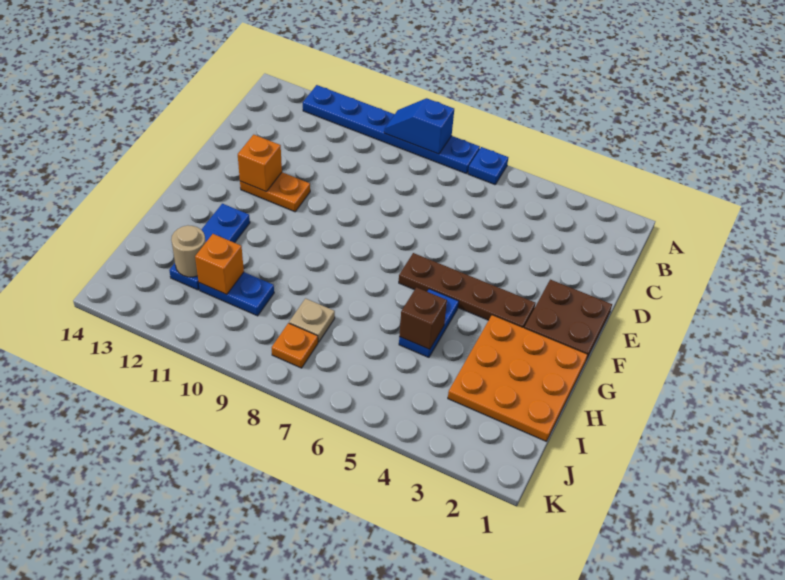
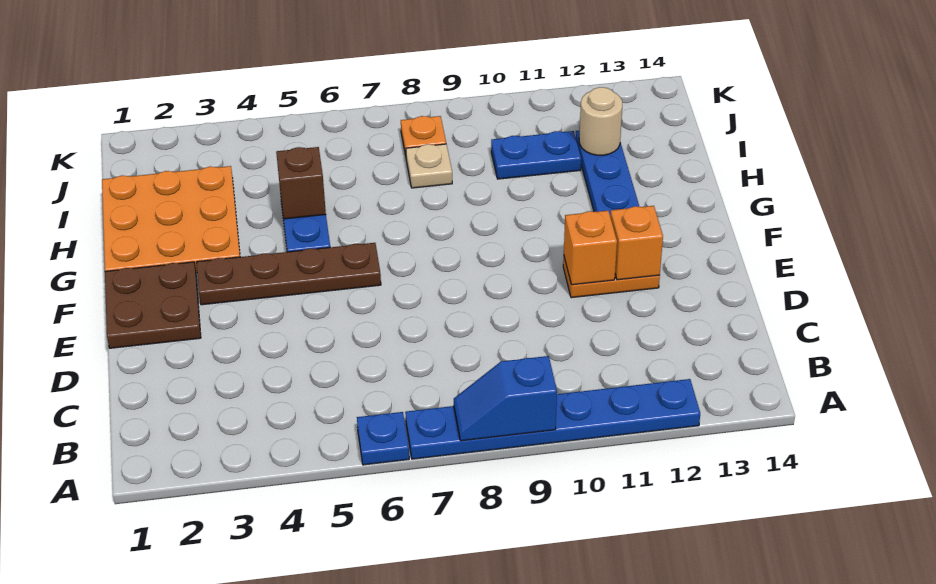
blue slope A8:A9 level 2 top 8 -> blue slope A8:A9 level 2 top 9
orange brick I11 level 2 -> orange brick E11 level 2

